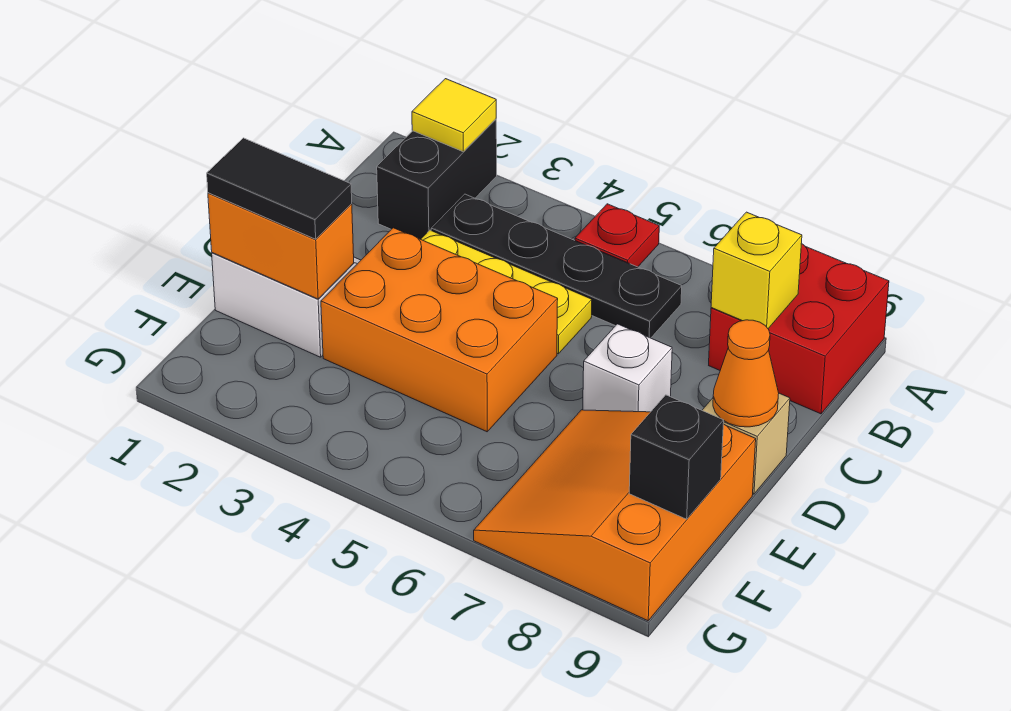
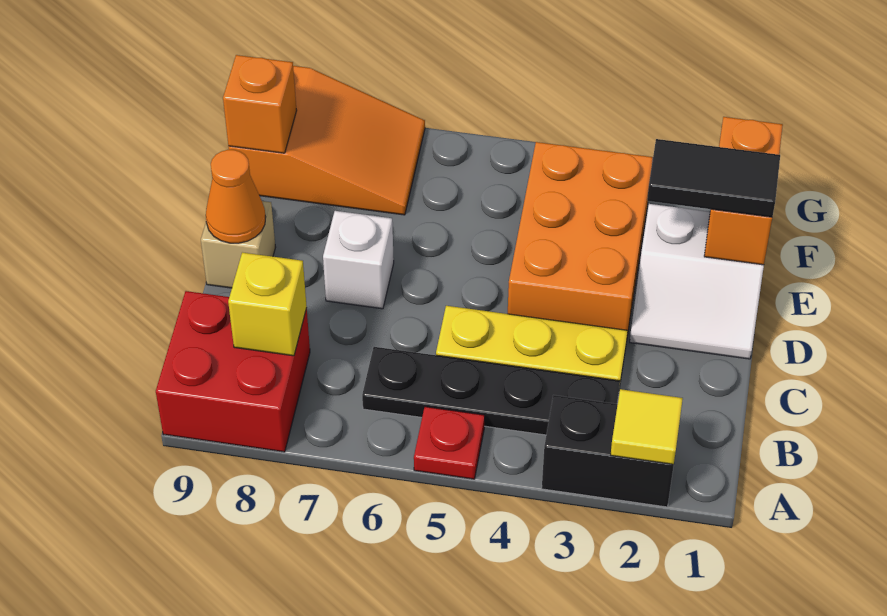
black brick A2:B2 level 1 -> black brick A2:A3 level 1
orange brick D3:E5 level 1 -> orange brick D3:F4 level 1
orange brick E1:E2 level 2 -> orange brick E1:F1 level 2
orange slope E7:G9 level 1 top 9 -> orange slope F7:G9 level 1 top 9
black brick F9 level 2 -> orange brick F9 level 2

